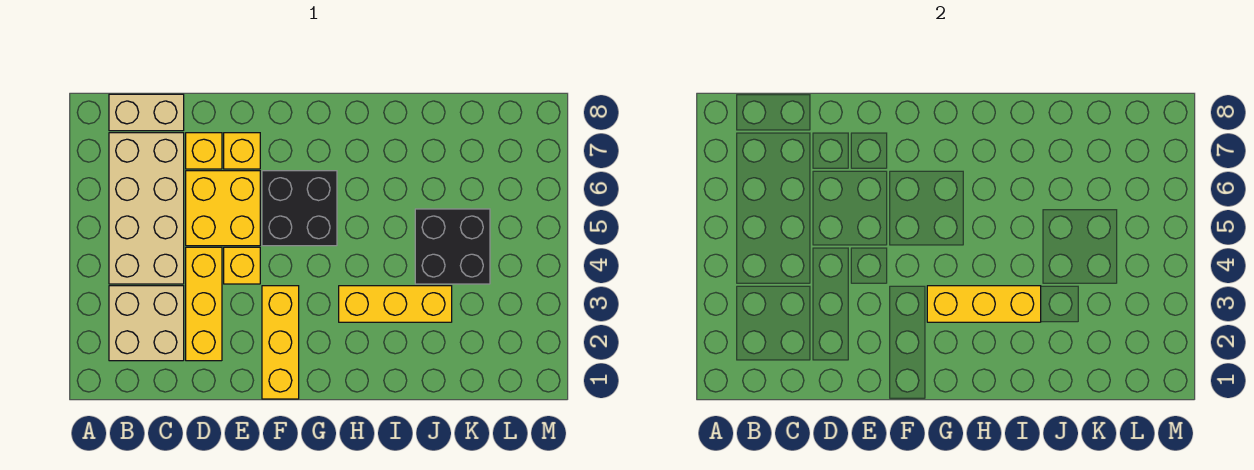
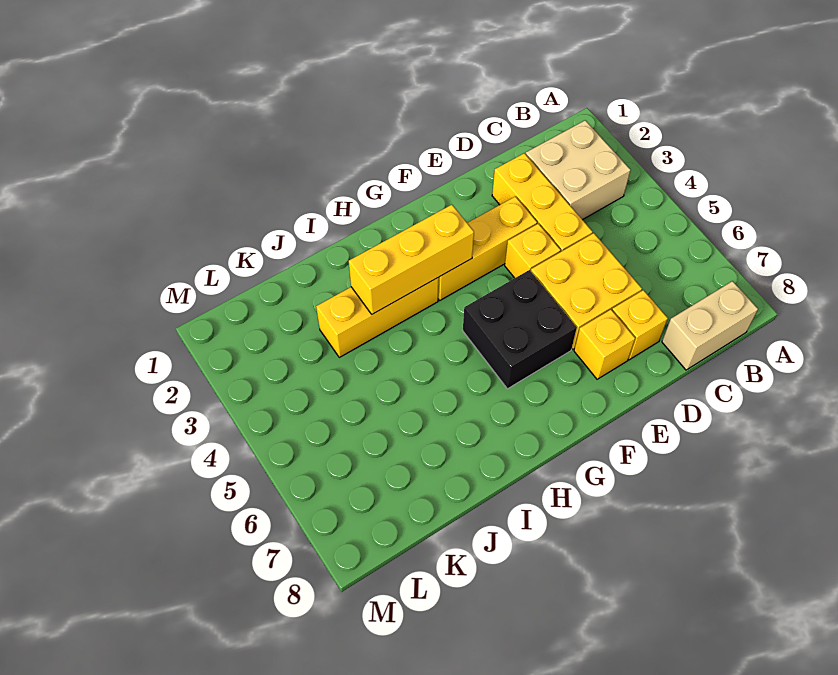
tan brick B4:C7 level 1 -> none
yellow brick F1:F3 level 1 -> yellow brick E3:G3 level 1
black brick J4:K5 level 1 -> none

